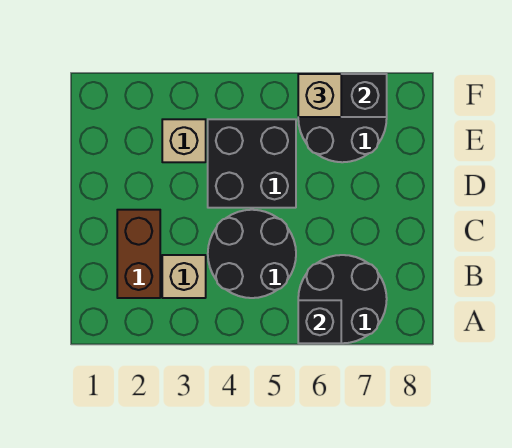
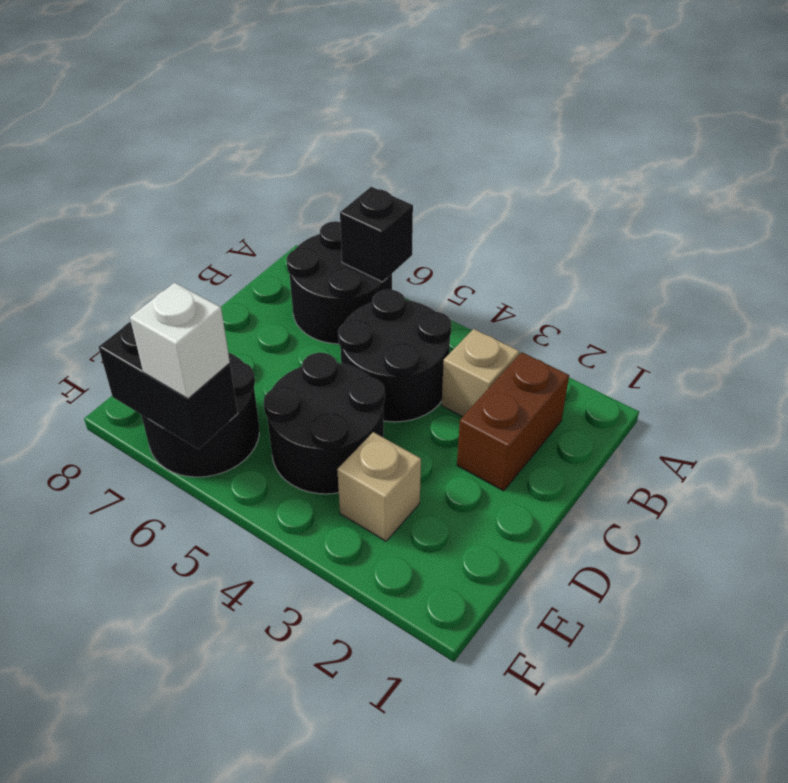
black brick D4:E5 level 1 -> black round brick D4:E5 level 1
tan brick F6 level 3 -> white brick F6 level 3

